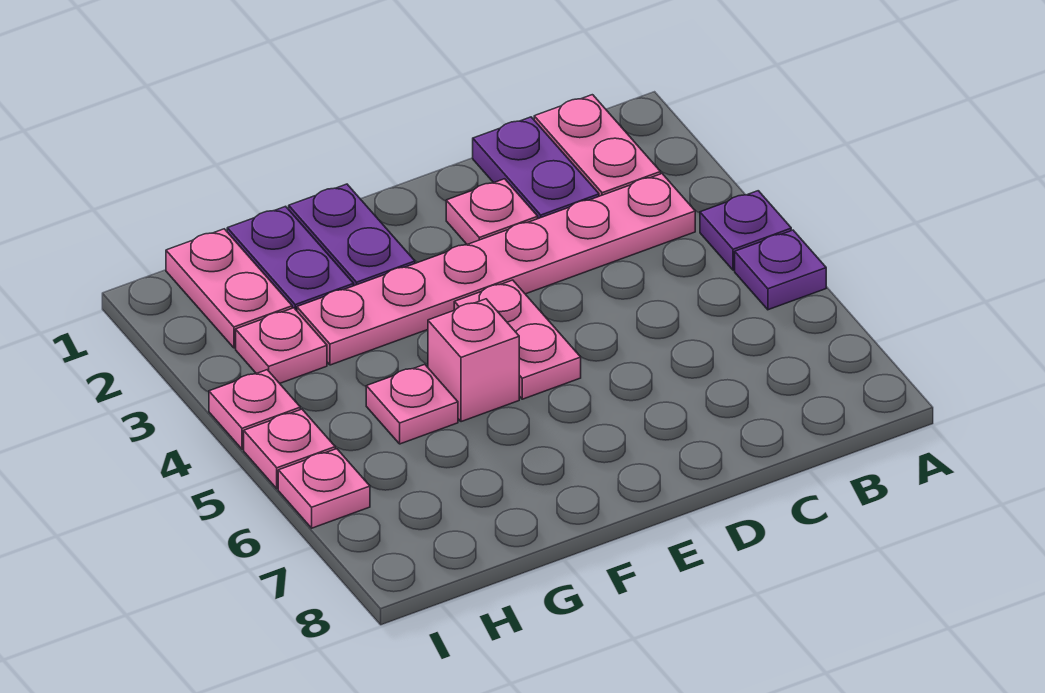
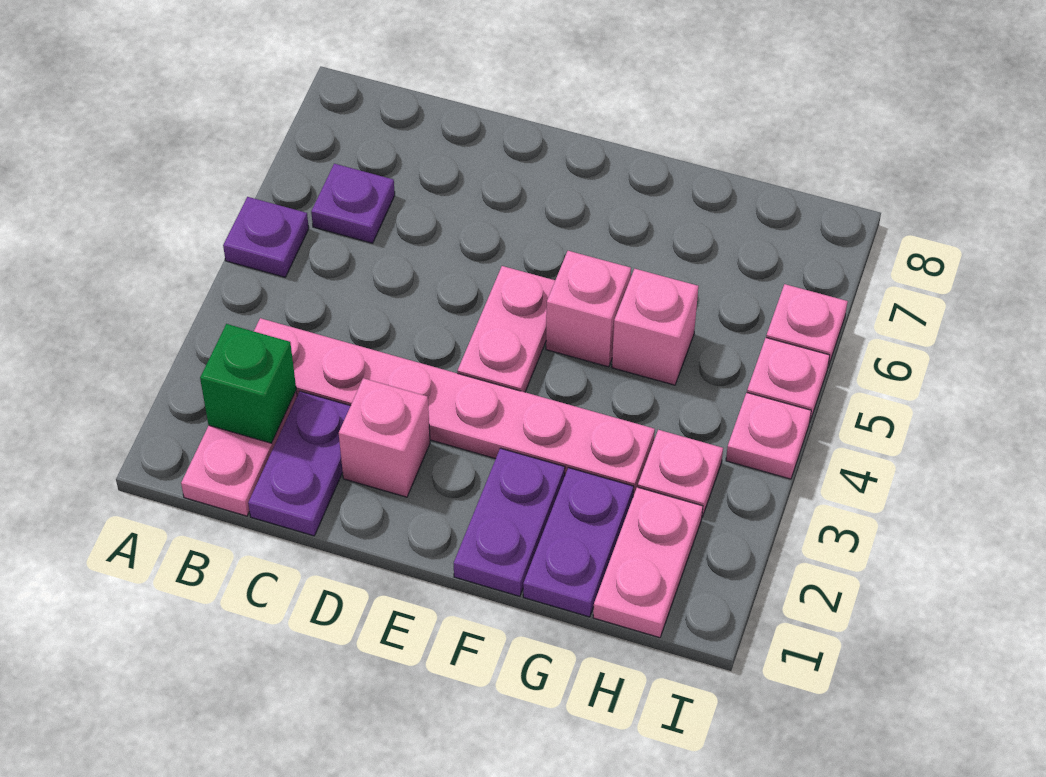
purple plate A4 level 1 -> purple plate B6 level 1
none -> green brick B2 level 2
pink plate D2 level 1 -> pink brick D2 level 1
pink plate G5 level 1 -> pink brick G5 level 1

